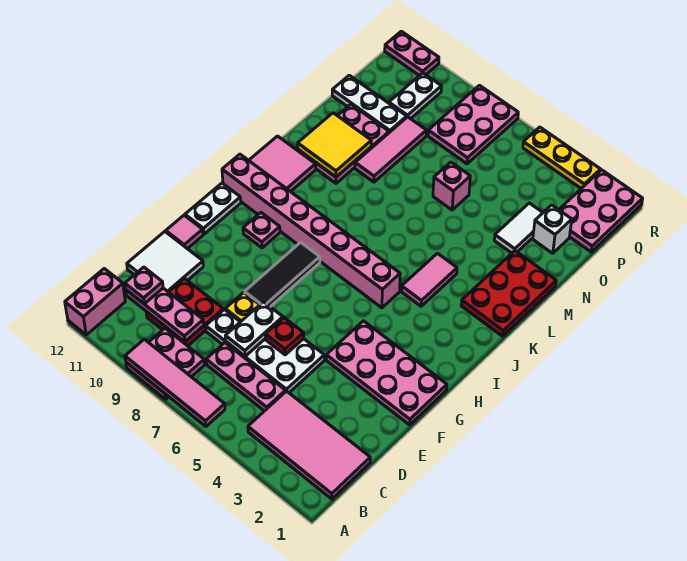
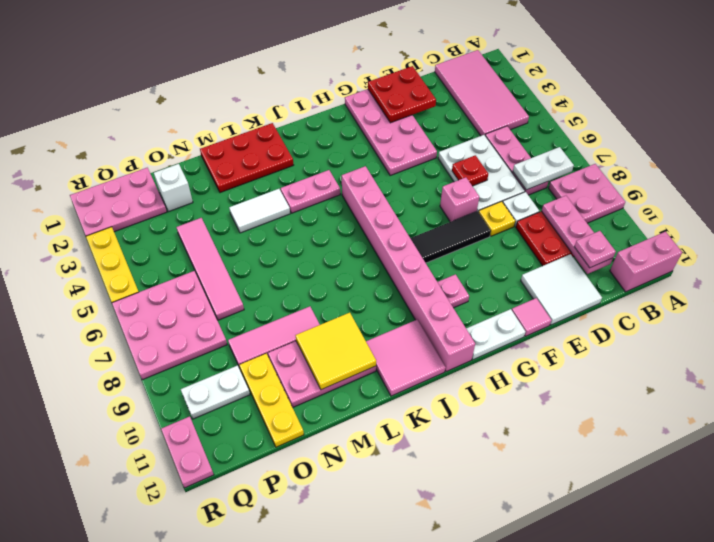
pink tile A6:A9 level 2 -> pink tile O4:O7 level 1
white plate D7:E7 level 2 -> white plate B7:C7 level 2
none -> red plate E1:F2 level 2
pink tile J4:K4 level 1 -> pink plate J4:K4 level 1
white tile N3:O3 level 1 -> white tile L4:M4 level 1
pink brick N6 level 1 -> pink brick F7 level 1
white plate O10:O12 level 1 -> yellow plate O10:O12 level 1
pink plate P7:R8 level 1 -> pink plate P6:R8 level 1

